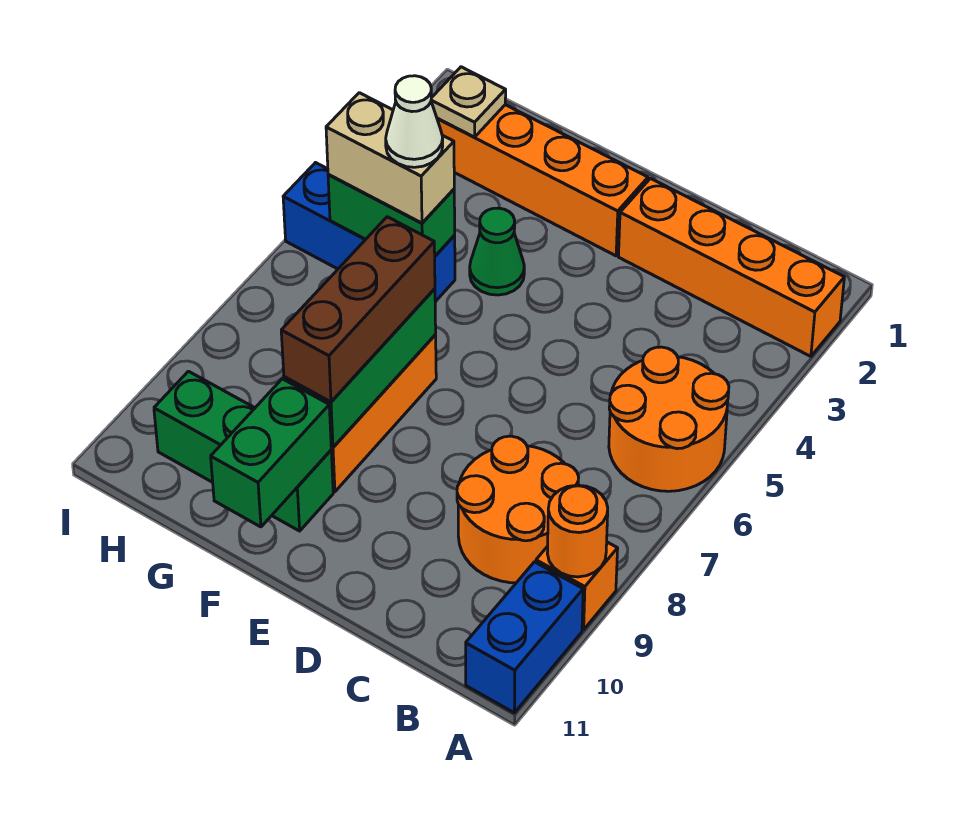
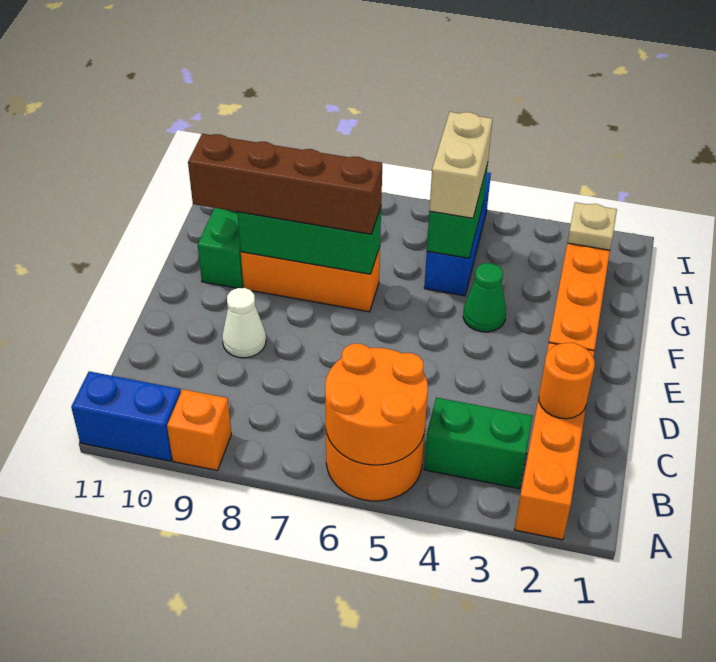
orange round brick A9 level 2 -> orange round brick C2 level 2
orange round brick B8:C9 level 1 -> orange round brick A5:B6 level 2
brown brick F7:F9 level 3 -> brown brick F7:F10 level 3
green brick F10:F11 level 2 -> green brick B3:B4 level 1
white cone G5 level 4 -> white cone D9 level 1

